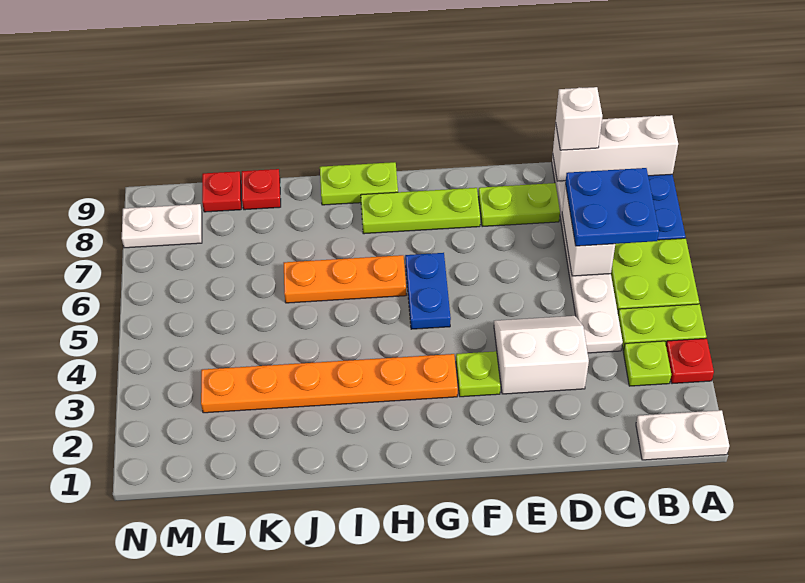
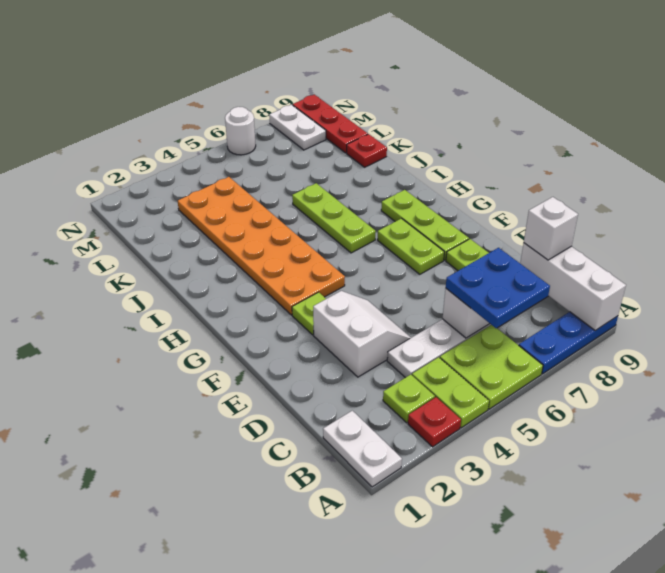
orange plate G3:L3 level 1 -> orange plate G3:L4 level 1
blue plate G5:G6 level 1 -> none
orange plate H6:J6 level 1 -> lime plate H6:J6 level 1
lime plate H9:I9 level 1 -> lime plate F7:G7 level 1
red plate L9 level 1 -> red plate L9:N9 level 1
none -> white round brick N6 level 1

